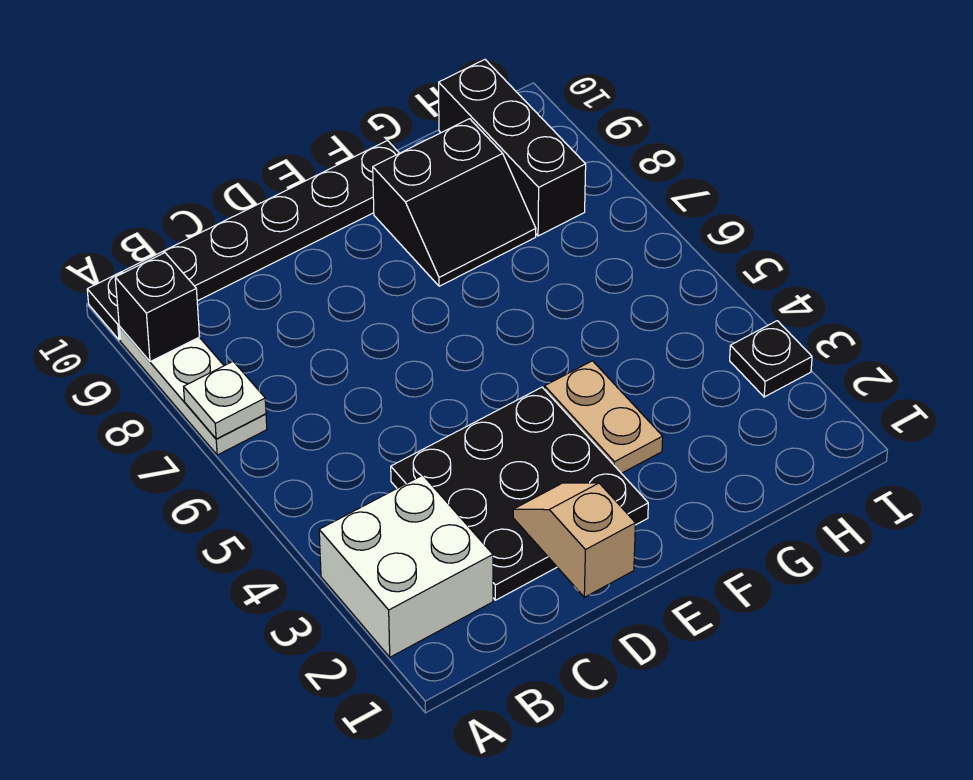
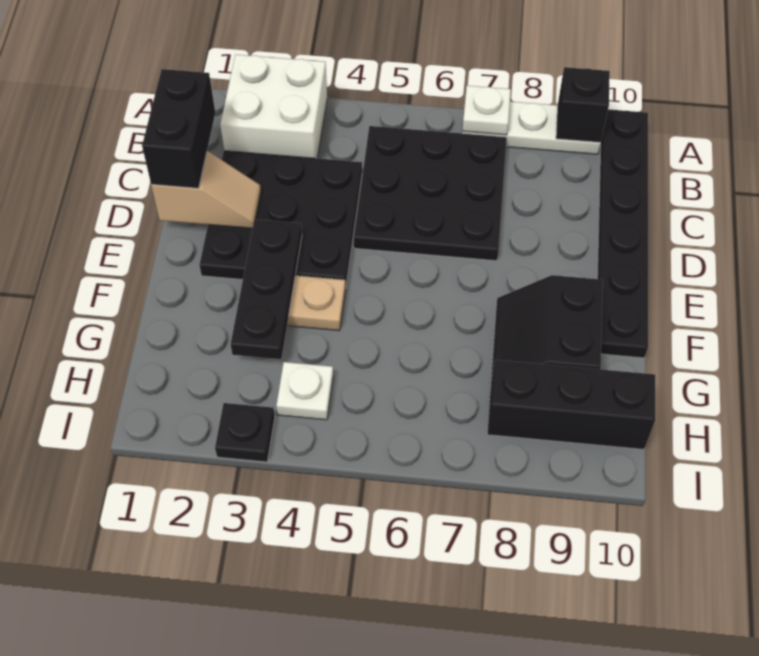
none -> black plate B5:D7 level 1
none -> black brick C1:D1 level 3
none -> black plate E3:G3 level 2
none -> white plate H4 level 1

